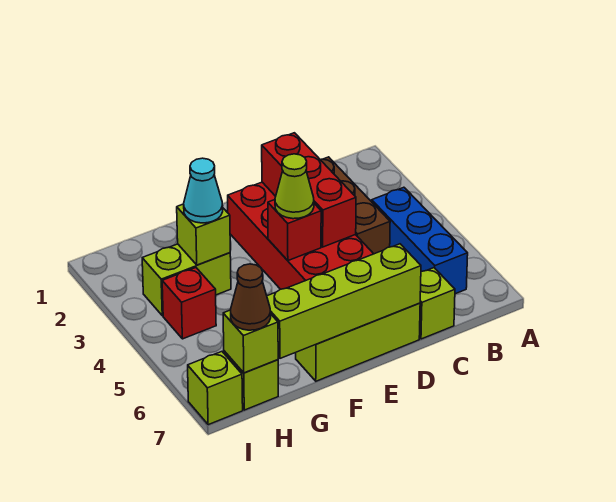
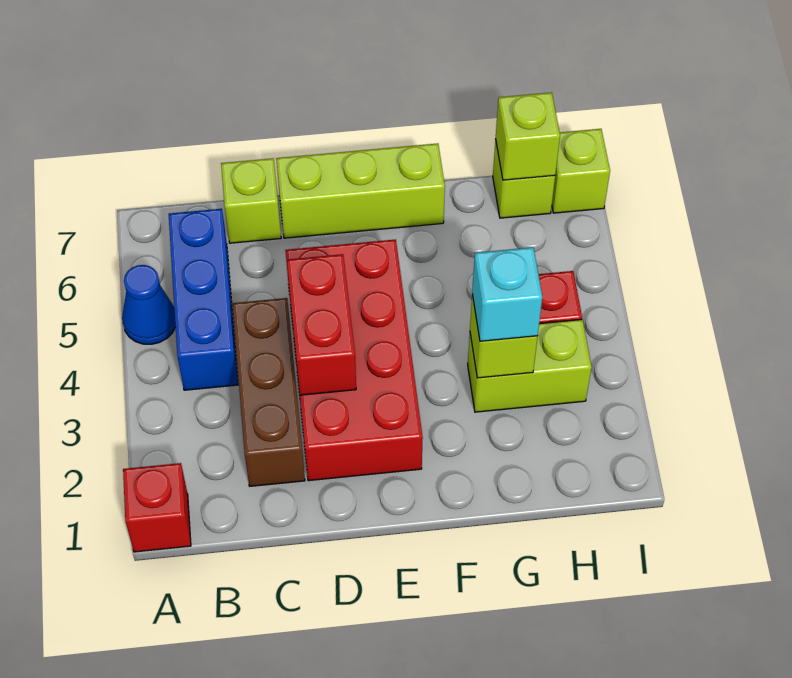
none -> blue cone A5 level 1
red brick D2:D4 level 2 -> red brick D3:D4 level 2
lime brick D7:G7 level 2 -> none
red brick E4 level 2 -> red brick A1 level 1
lime cone E4 level 3 -> none
cyan cone G3 level 3 -> cyan brick G3 level 3
brown cone H7 level 3 -> none

